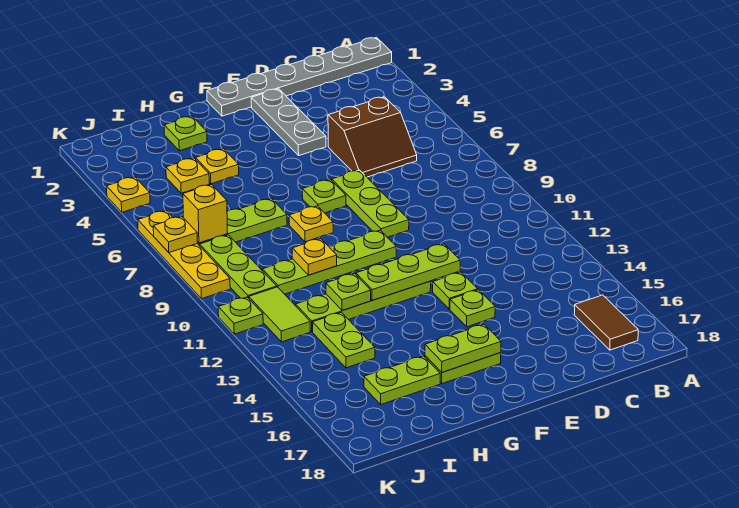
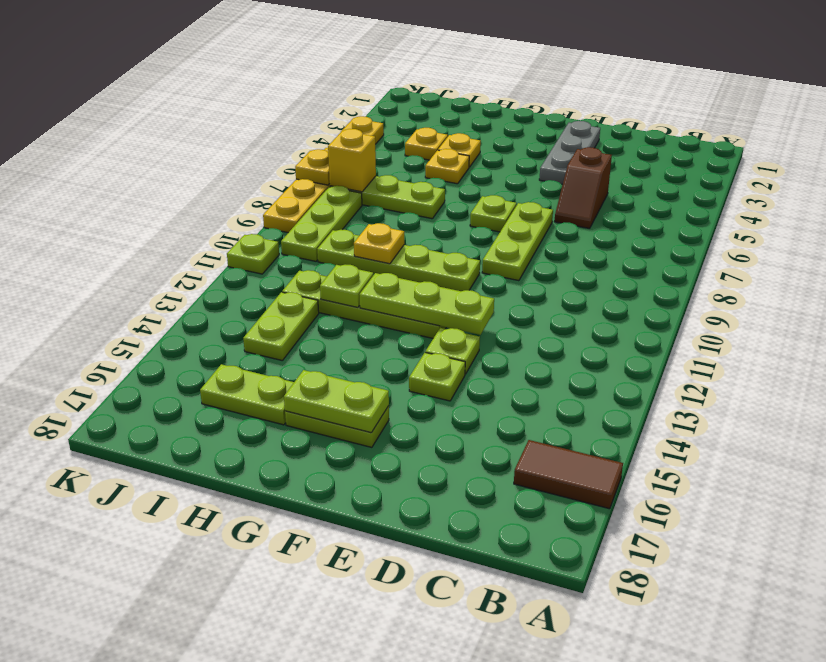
grey plate A1:F1 level 1 -> none
brown tile B16:B17 level 1 -> brown tile A16:B16 level 1
brown slope C5:D6 level 1 top 5 -> brown slope D5:D6 level 1 top 5
yellow plate G8 level 1 -> yellow plate H5 level 1
lime plate H2 level 1 -> none
lime tile J11:J12 level 1 -> none

